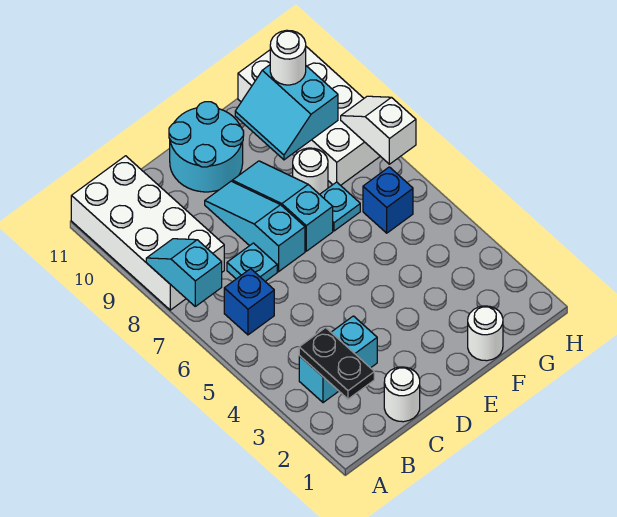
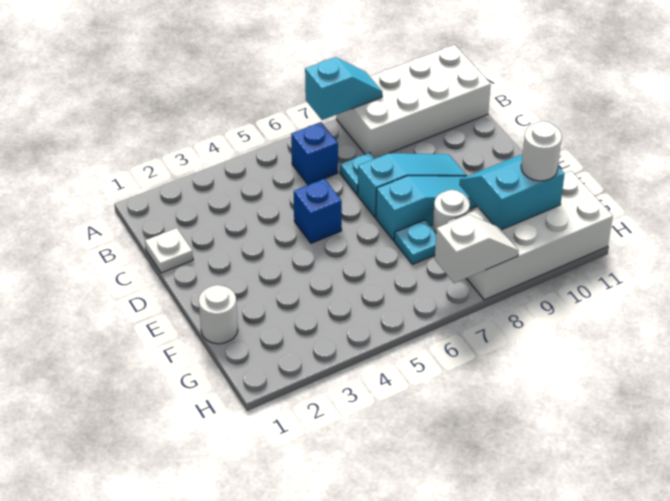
black plate B2:B3 level 2 -> none
cyan brick B3:C3 level 1 -> none
white round brick C1 level 1 -> white plate C1 level 1
cyan round brick D10:E11 level 1 -> none
blue brick G6 level 1 -> blue brick D5 level 1

